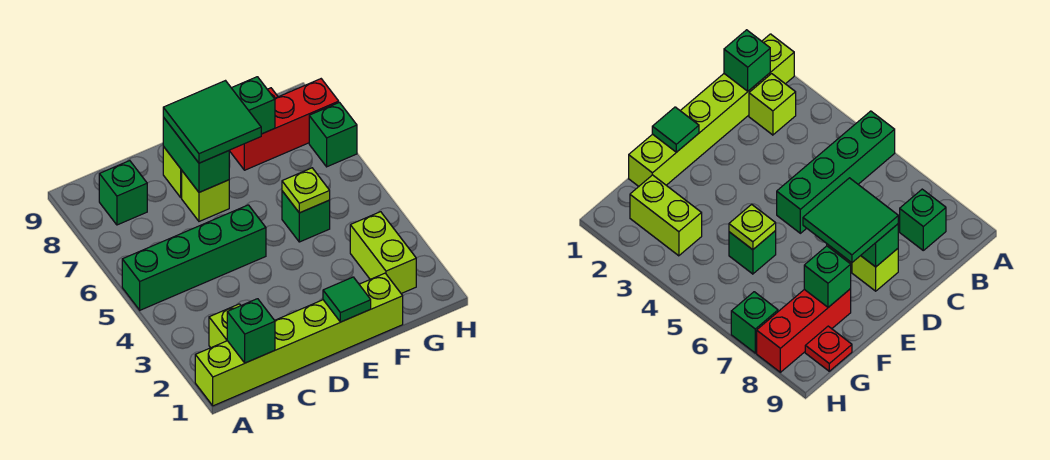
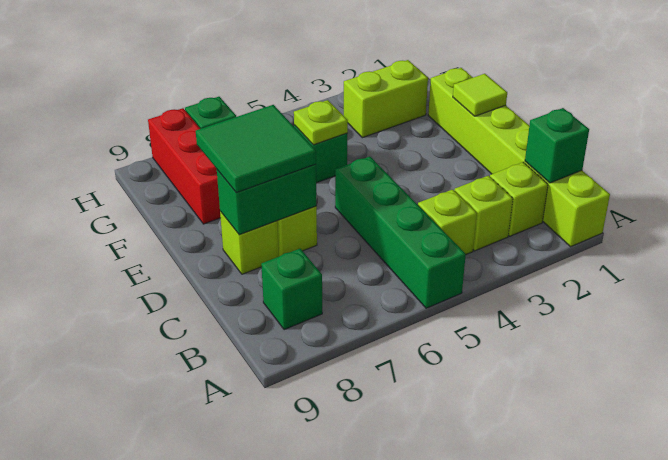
none -> lime brick B3 level 1
none -> lime brick B4 level 1
green tile E1 level 2 -> lime tile E1 level 2
green brick F8 level 2 -> none
red plate G9 level 1 -> none

